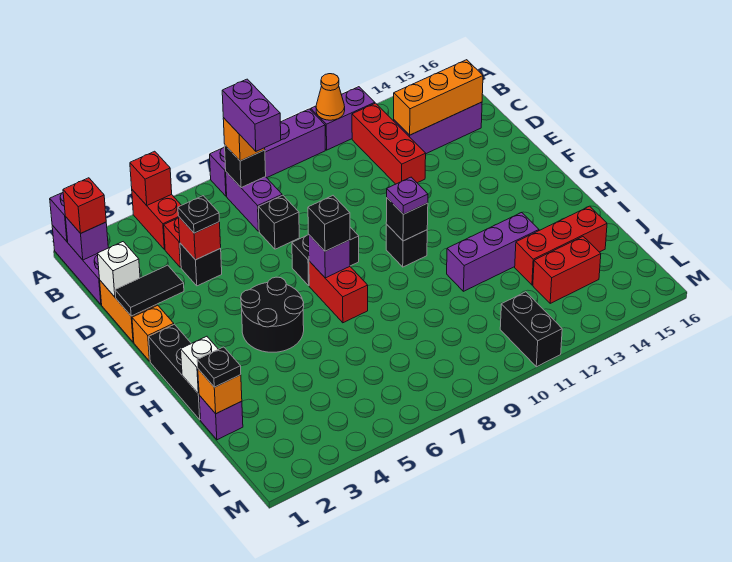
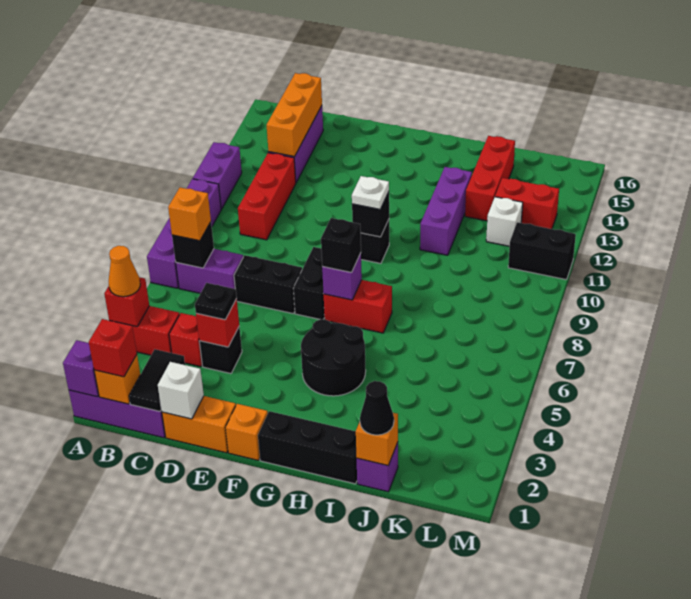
orange cone A11 level 2 -> orange cone A4 level 3
purple brick B1 level 2 -> orange brick B1 level 2
purple brick B7:C7 level 4 -> none
red brick B12:D12 level 1 -> red brick C10:C12 level 1
black brick D7 level 1 -> black brick D7:E7 level 1
black tile E1:E2 level 2 -> black tile C1:C2 level 2
purple plate G10 level 3 -> white plate G10 level 3
white brick I1 level 2 -> white brick K12 level 1
black plate J1 level 3 -> black cone J1 level 3
red brick K13:K14 level 1 -> red brick K13:L13 level 1

